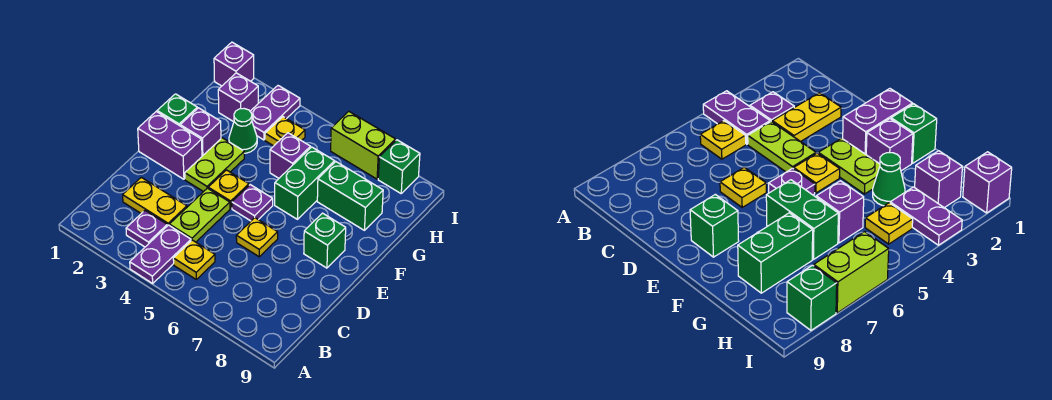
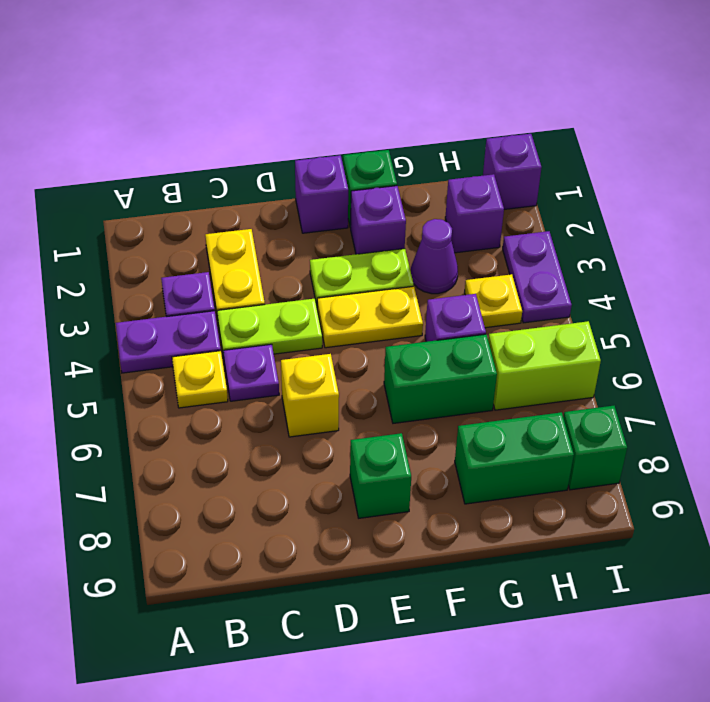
yellow plate D6 level 1 -> yellow brick D6 level 1
purple brick E1:E2 level 1 -> purple brick E1 level 1
yellow plate E4 level 1 -> yellow plate E4:F4 level 1
purple plate E5 level 1 -> purple plate C5 level 1
green cone G3 level 1 -> purple cone G3 level 1
green brick G7:G8 level 1 -> green brick G8:H8 level 1
purple plate H3:I3 level 1 -> purple plate I3:I4 level 1
lime brick I6:I7 level 1 -> lime brick H6:I6 level 1

